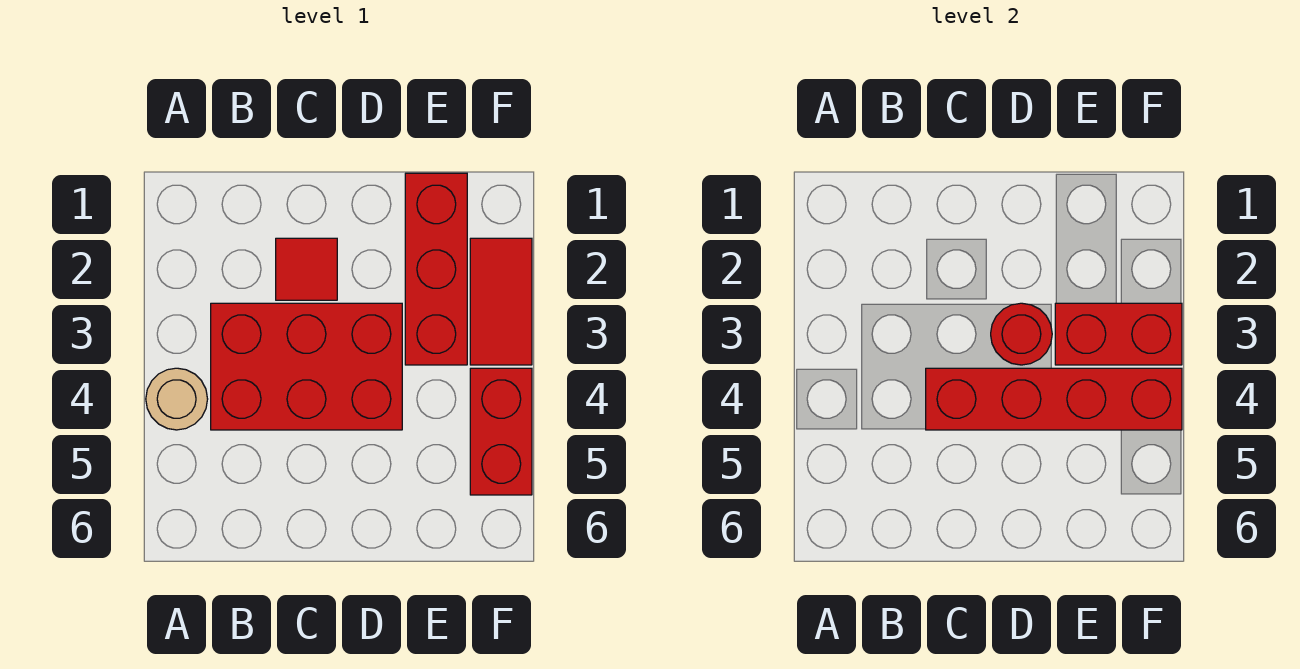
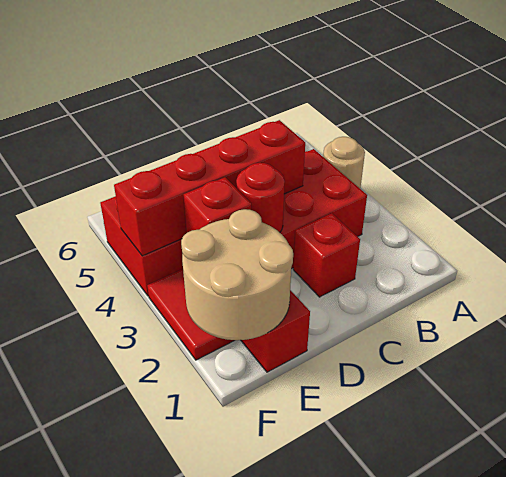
red tile C2 level 1 -> red brick C2 level 1
none -> tan round brick E1:F2 level 2
red brick E3:F3 level 2 -> red brick E3 level 2

